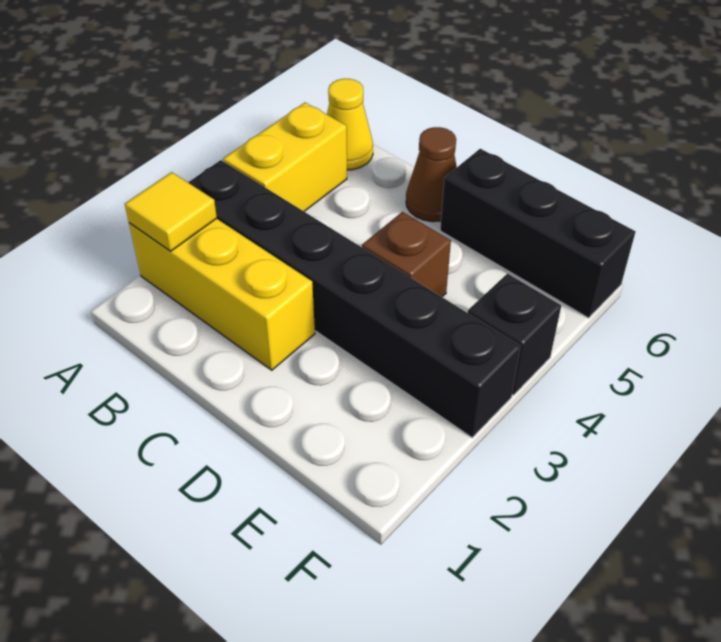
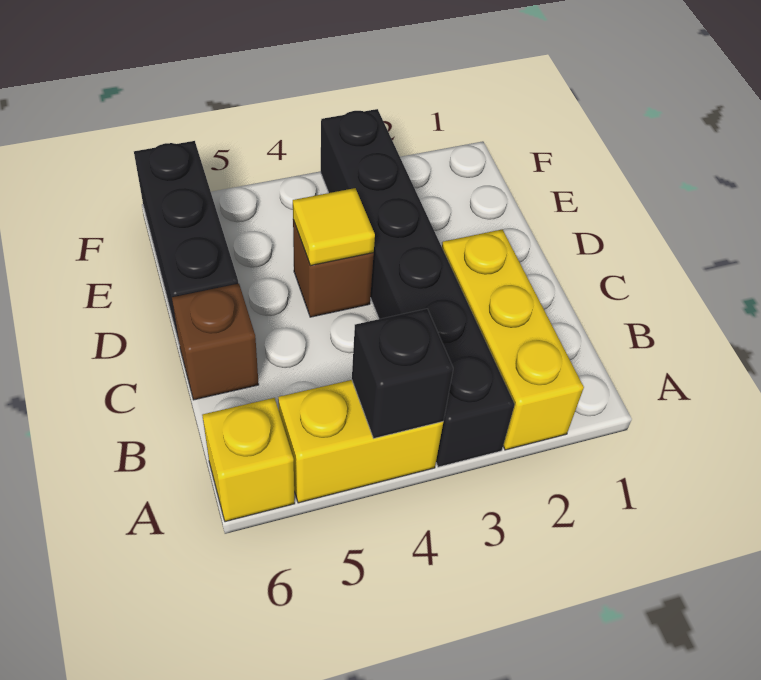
yellow tile A2 level 2 -> yellow tile D4 level 2
yellow cone A6 level 1 -> yellow brick A6 level 1
brown cone C6 level 1 -> brown brick C6 level 1
black brick F4 level 1 -> black brick A4 level 2

